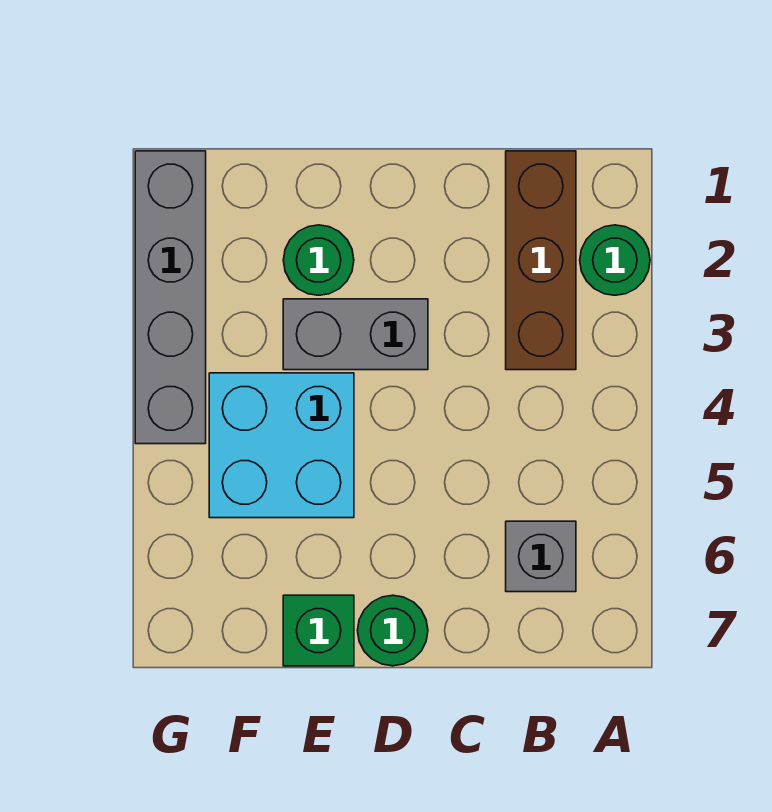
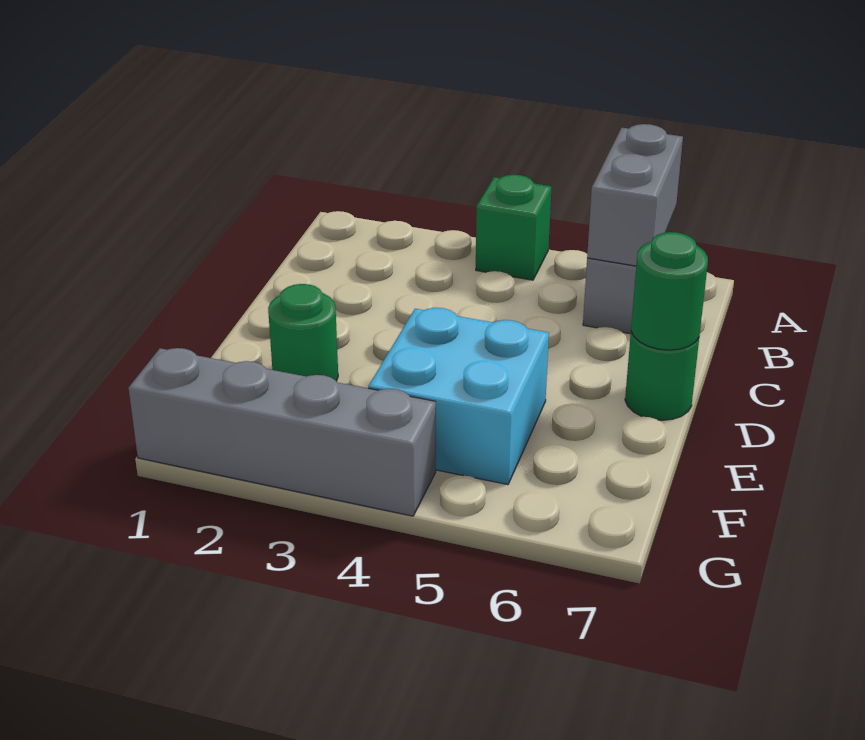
green round brick A2 level 1 -> green round brick D7 level 2
brown brick B1:B3 level 1 -> none
grey brick D3:E3 level 1 -> grey brick A6:B6 level 2
green brick E7 level 1 -> green brick A4 level 1

